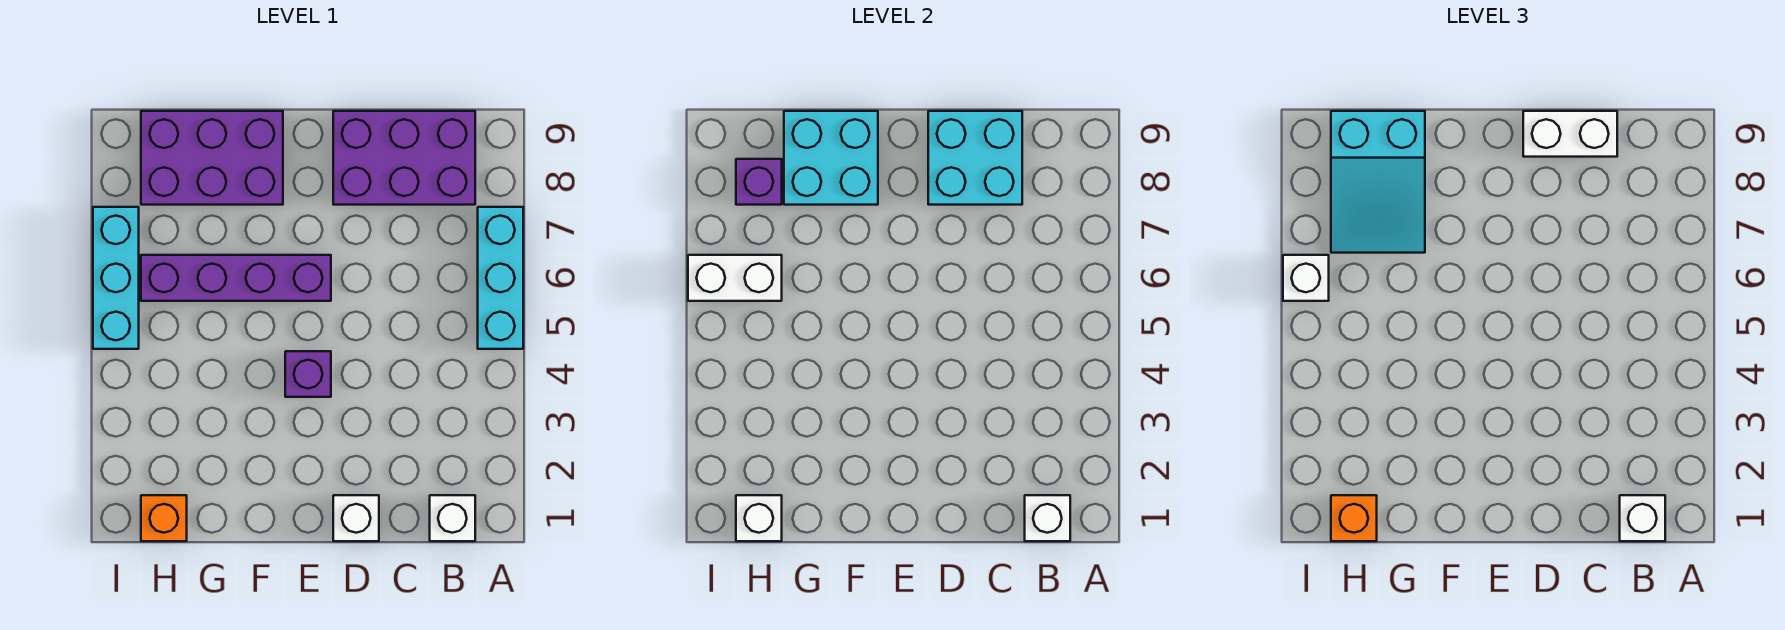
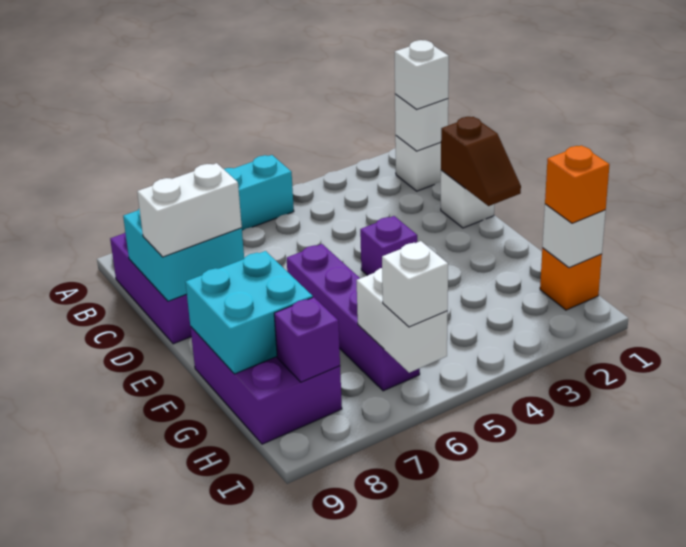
white brick C9:D9 level 3 -> white brick D8:D9 level 3
none -> brown slope D1:E1 level 2 top D
cyan slope G7:H9 level 3 top 9 -> none
cyan brick I5:I7 level 1 -> none

